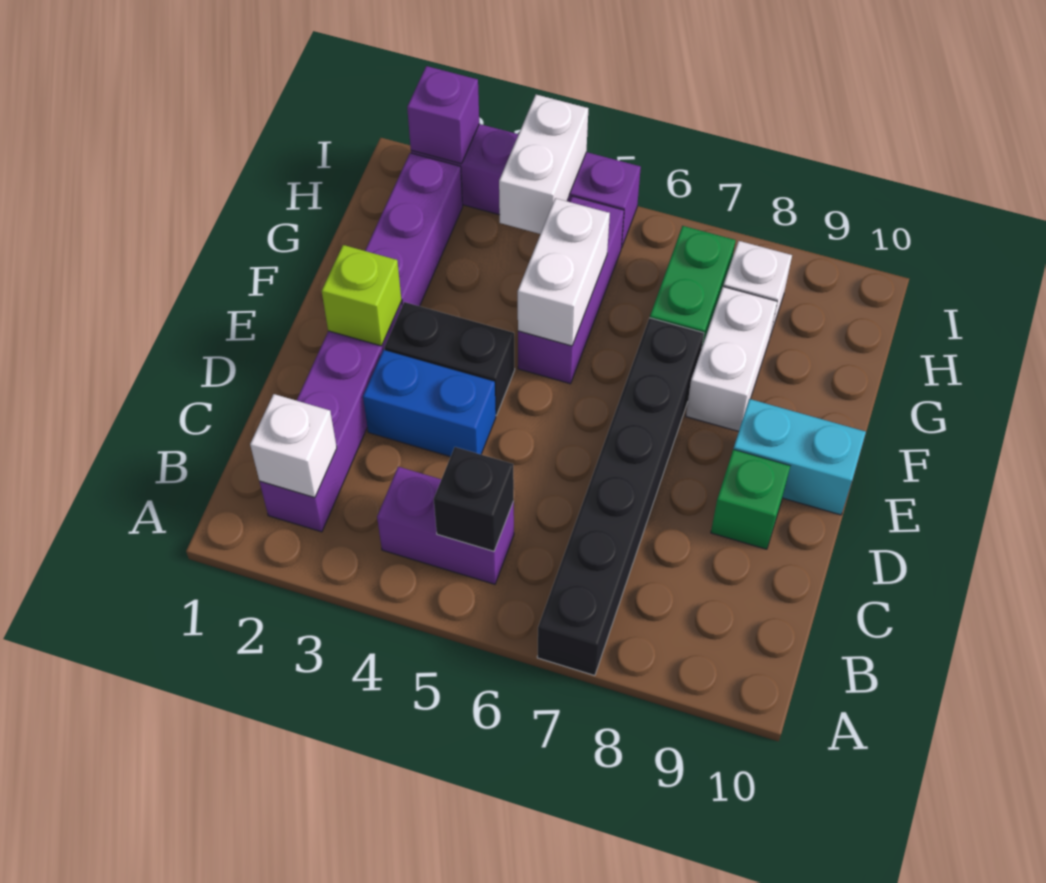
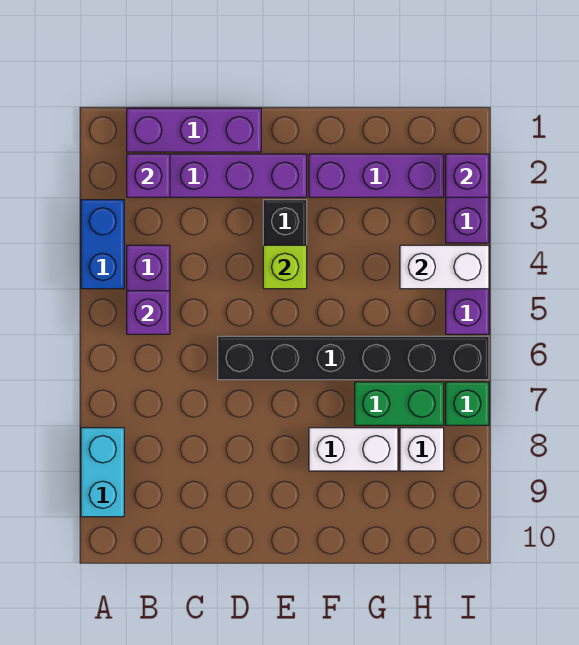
black brick A7:F7 level 1 -> black brick D6:I6 level 1
white brick B2 level 2 -> purple brick B2 level 2
black brick B5 level 2 -> purple brick B5 level 2
blue brick D3:D4 level 1 -> blue brick A3:A4 level 1
green brick D9 level 1 -> green brick I7 level 1
lime brick E2 level 2 -> lime brick E4 level 2
cyan brick E9:E10 level 1 -> cyan brick A8:A9 level 1
purple brick F5:H5 level 1 -> purple brick B1:D1 level 1
white brick F5:G5 level 2 -> none

